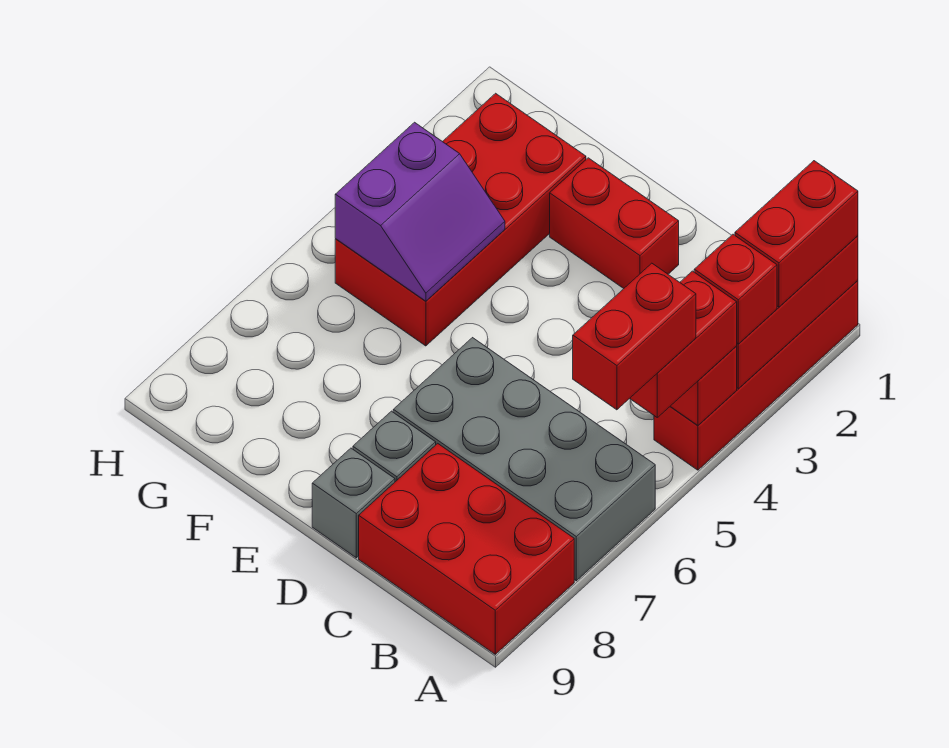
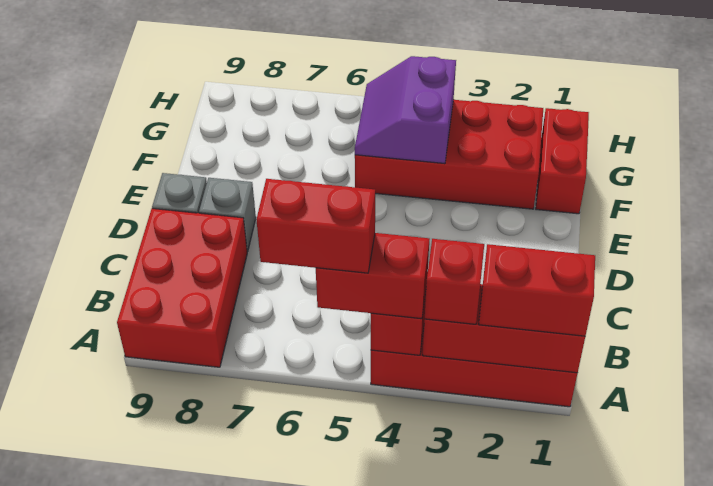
grey brick A6:D7 level 1 -> none
red brick D2:E2 level 1 -> red brick F1:G1 level 1
purple slope F4:G5 level 2 top G -> purple slope F4:G5 level 2 top 4

